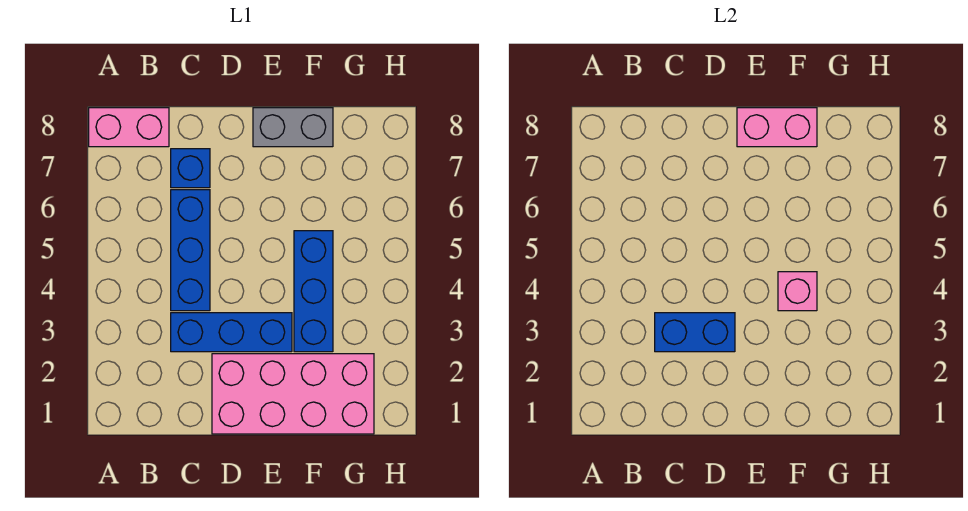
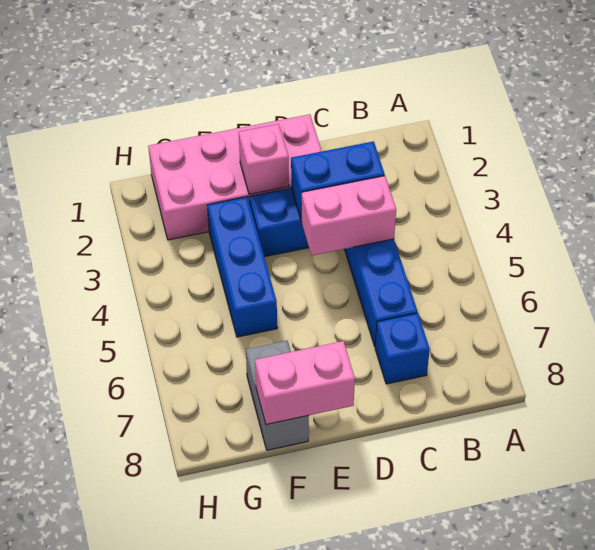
pink brick A8:B8 level 1 -> pink brick C4:D4 level 2
grey brick E8:F8 level 1 -> grey brick F7:F8 level 1
pink brick F4 level 2 -> pink brick E2 level 2

